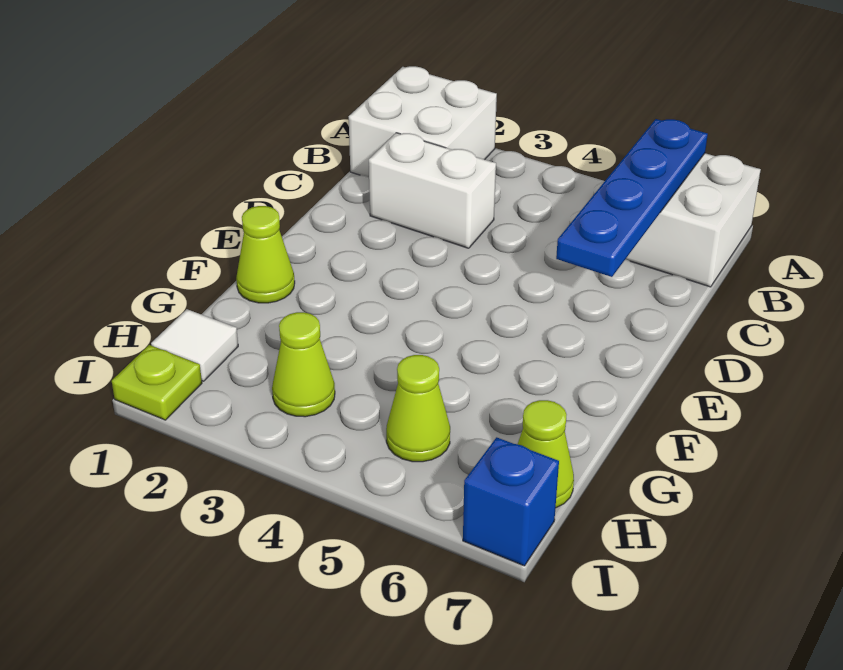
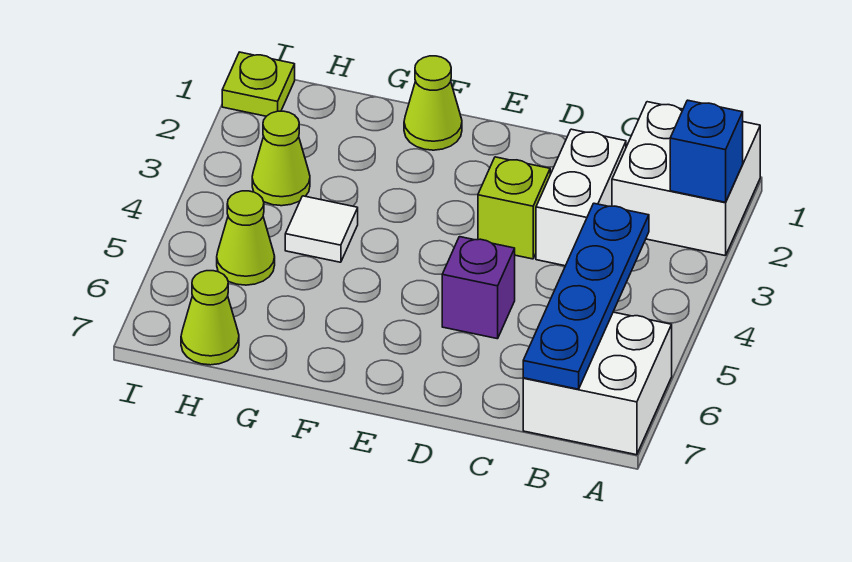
blue plate A6:D6 level 2 -> blue plate B4:B7 level 2
none -> lime brick D3 level 1
none -> purple brick D5 level 1
white tile H1 level 1 -> white tile G4 level 1
blue brick I7 level 1 -> blue brick A2 level 2

